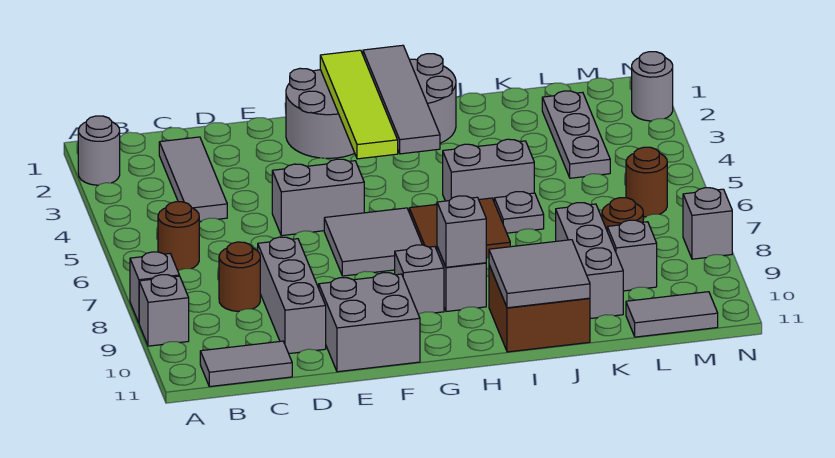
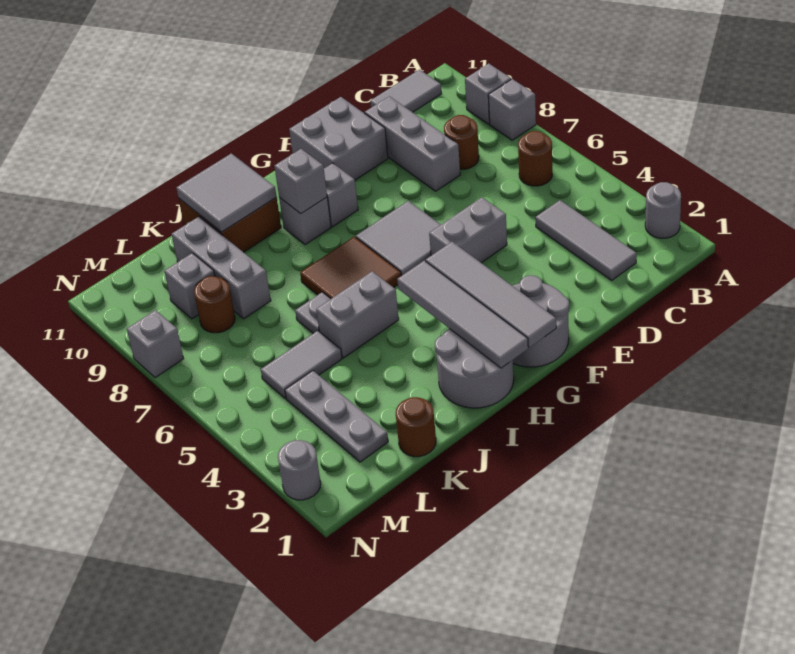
lime tile G1:G4 level 2 -> grey tile G1:G4 level 2
grey tile L11:M11 level 1 -> grey tile K5:L5 level 1
brown round brick M6 level 1 -> brown round brick K1 level 1

